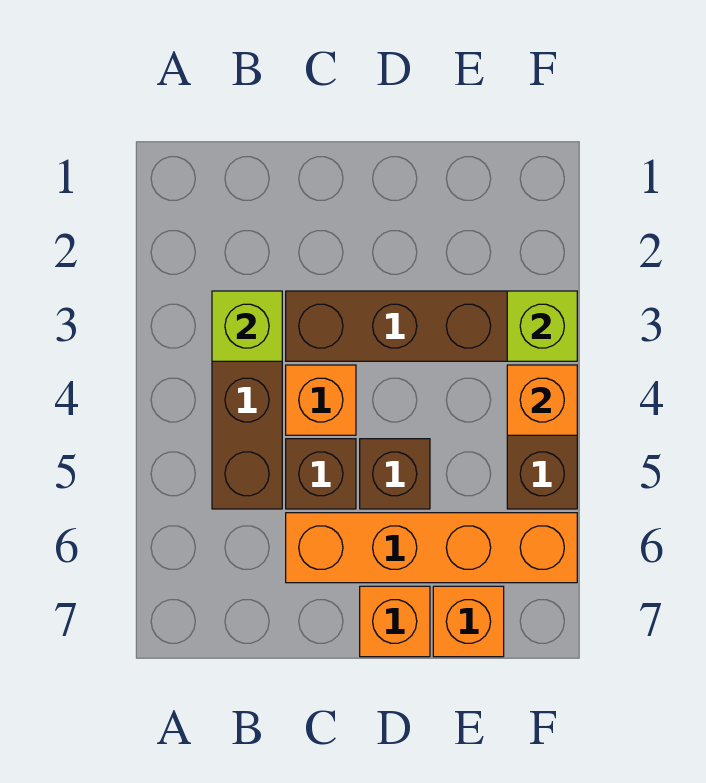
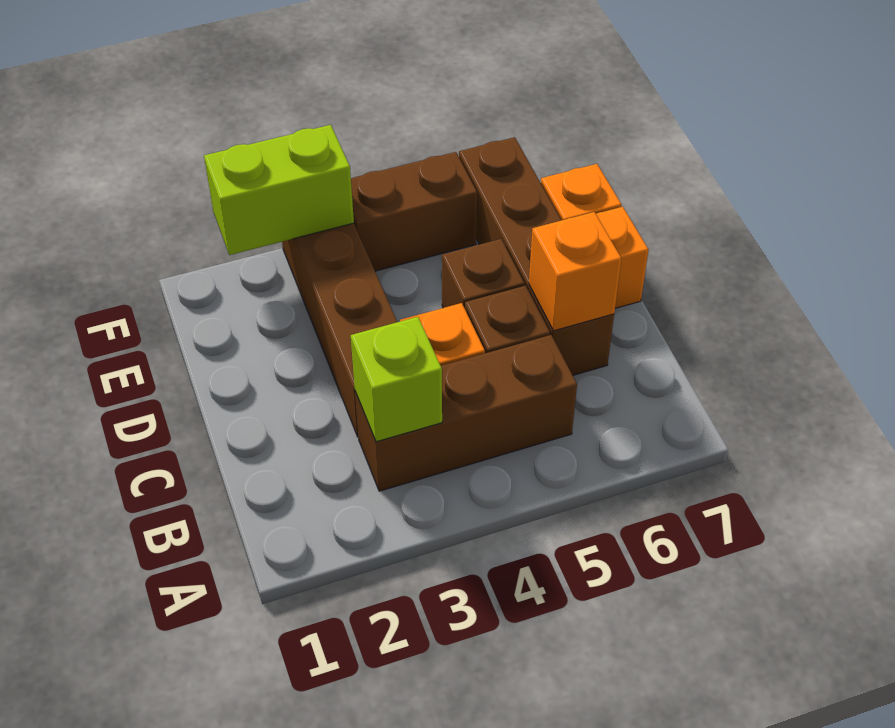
orange brick C6:F6 level 1 -> brown brick C6:F6 level 1
lime brick F3 level 2 -> lime brick F2:F3 level 2
orange brick F4 level 2 -> orange brick C6 level 2

